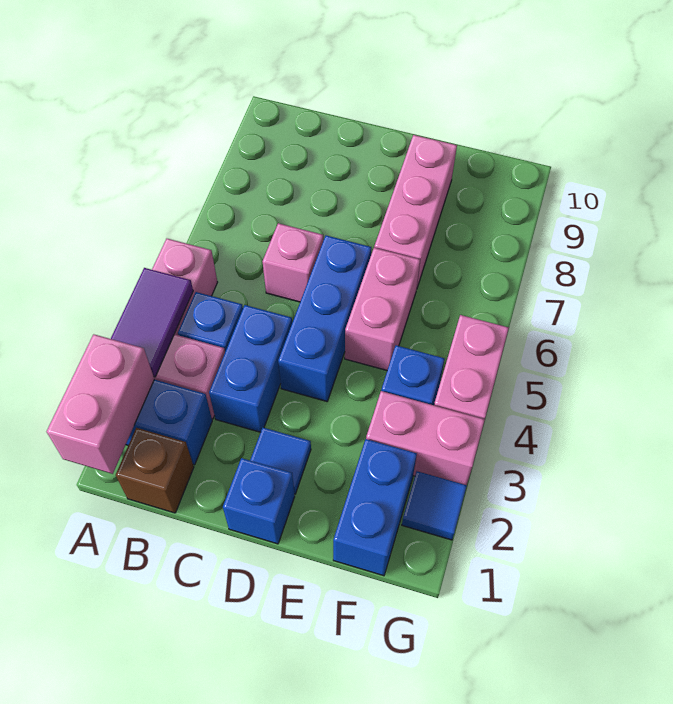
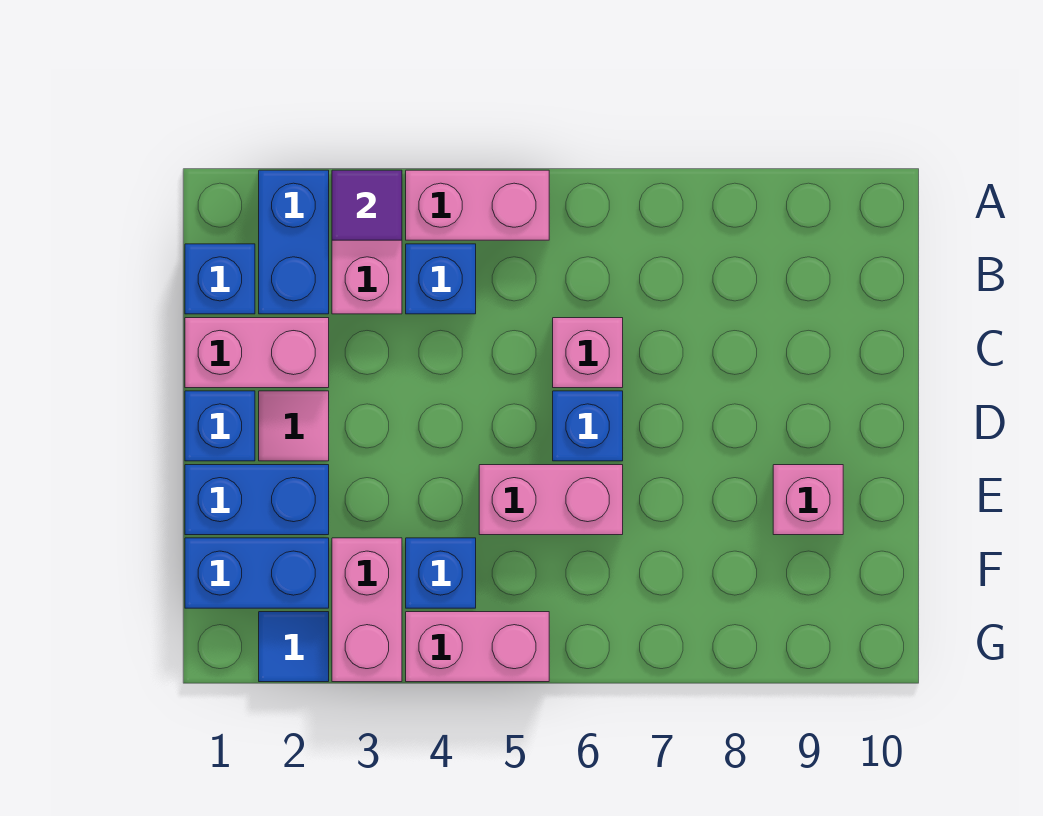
pink brick A1:A2 level 2 -> pink brick C1:C2 level 1
purple tile A3:A4 level 2 -> purple tile A3 level 2
brown brick B1 level 1 -> blue brick B1 level 1
blue brick C3:C4 level 1 -> blue brick E1:E2 level 1
blue tile D2 level 1 -> pink tile D2 level 1
blue brick D4:D6 level 1 -> blue brick D6 level 1
pink brick E7:E9 level 1 -> pink brick E9 level 1

